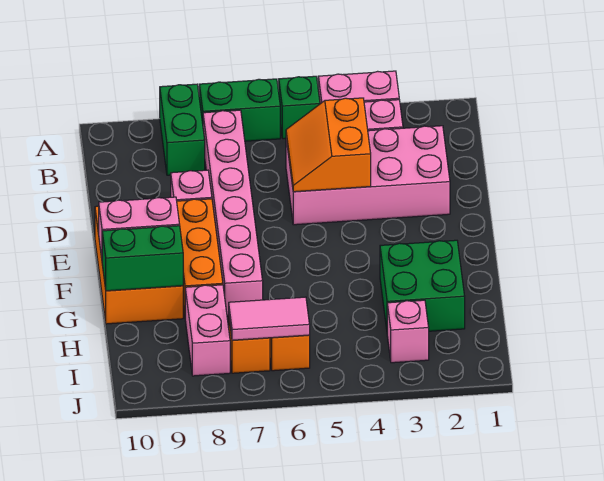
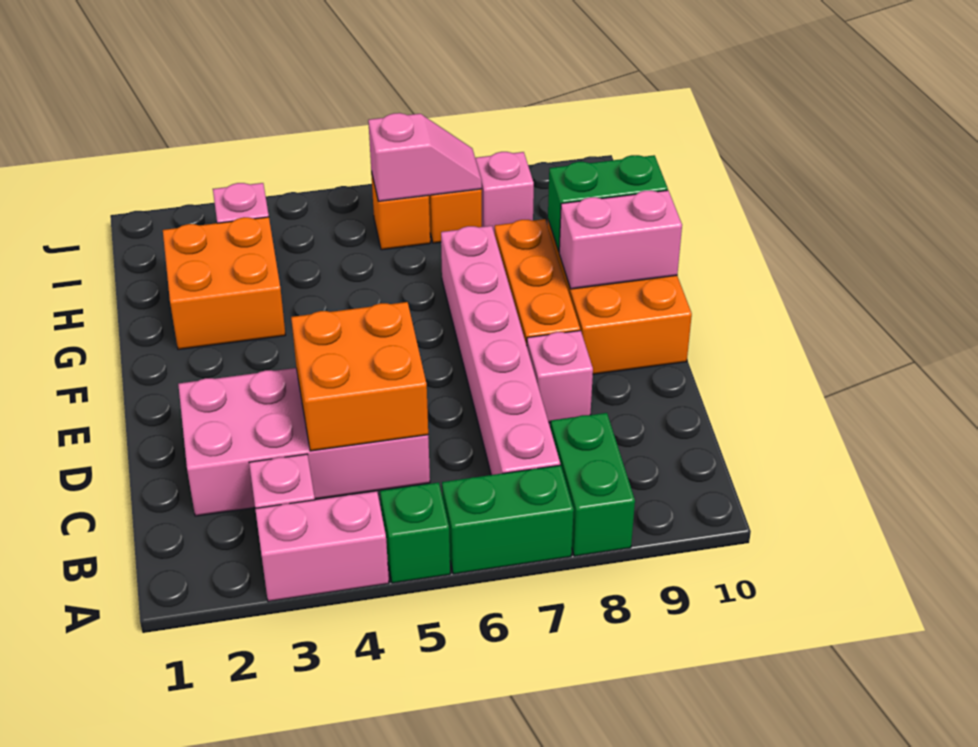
orange slope C4:D5 level 2 top 4 -> orange brick C4:D5 level 2
green brick G2:H3 level 1 -> orange brick G2:H3 level 1
pink brick H8:I8 level 1 -> pink brick I8 level 1
pink tile I6:I7 level 2 -> pink slope I6:I7 level 2 top 6

